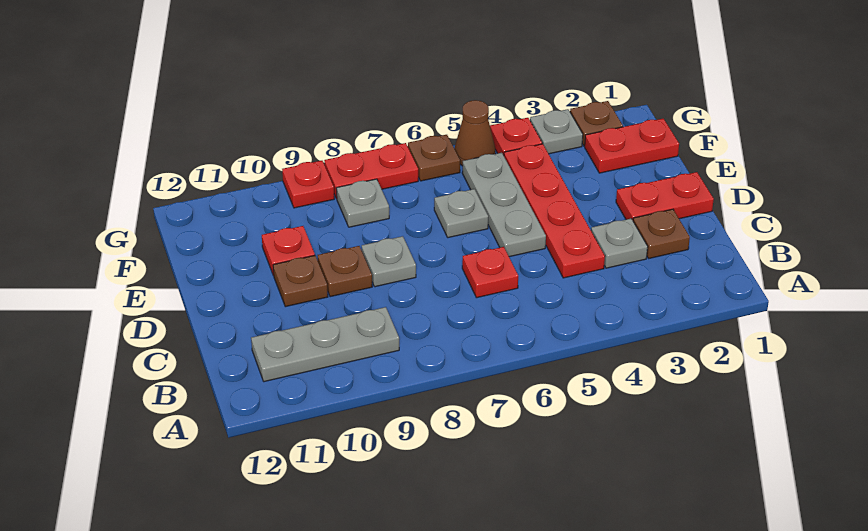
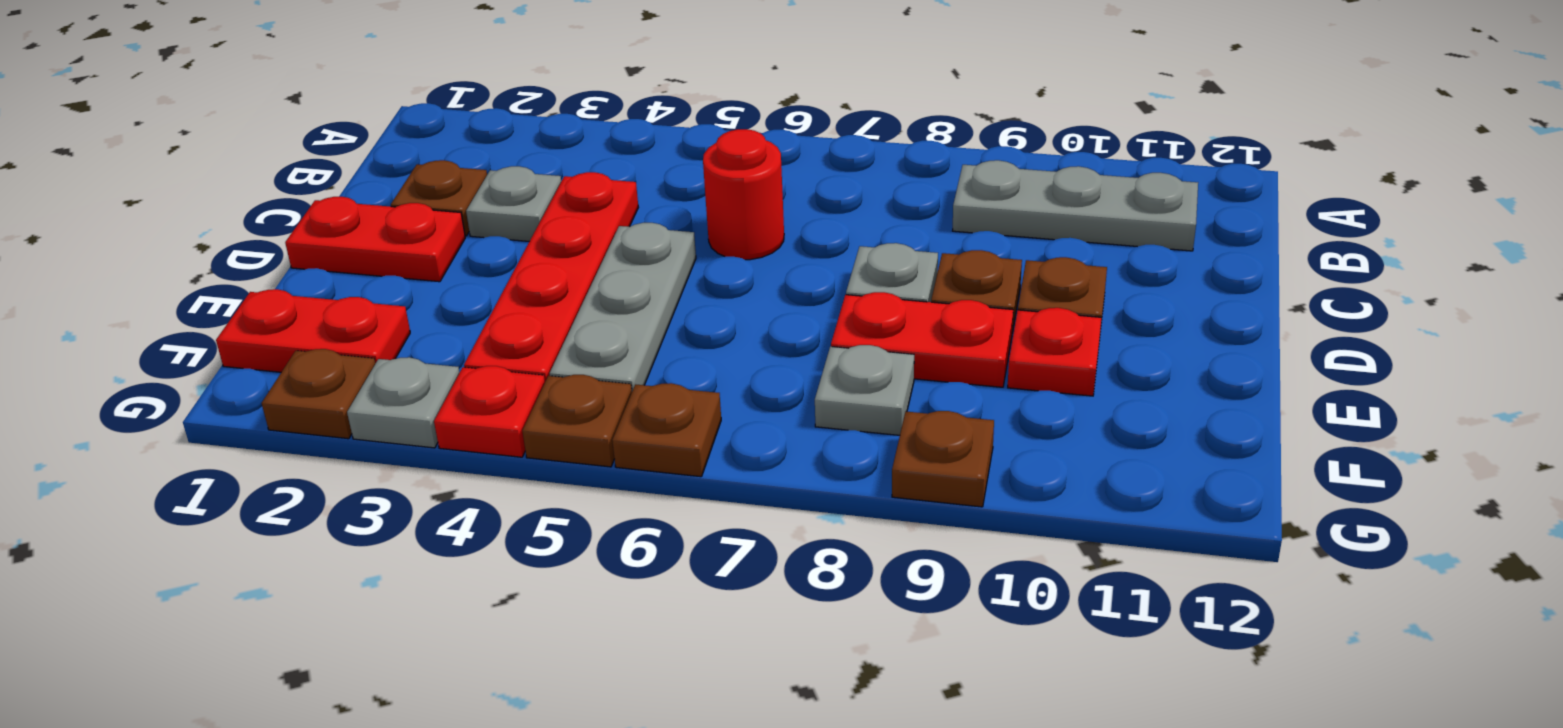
red plate C6 level 1 -> red round brick C6 level 1
grey plate E6 level 1 -> none
brown cone G5 level 1 -> brown plate G5 level 1
red plate G7:G8 level 1 -> red plate E8:E9 level 1
red plate G9 level 1 -> brown plate G9 level 1

